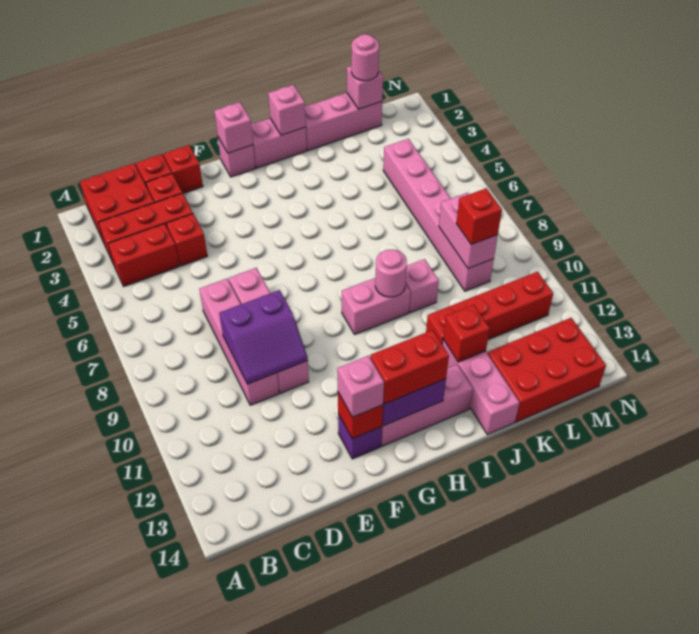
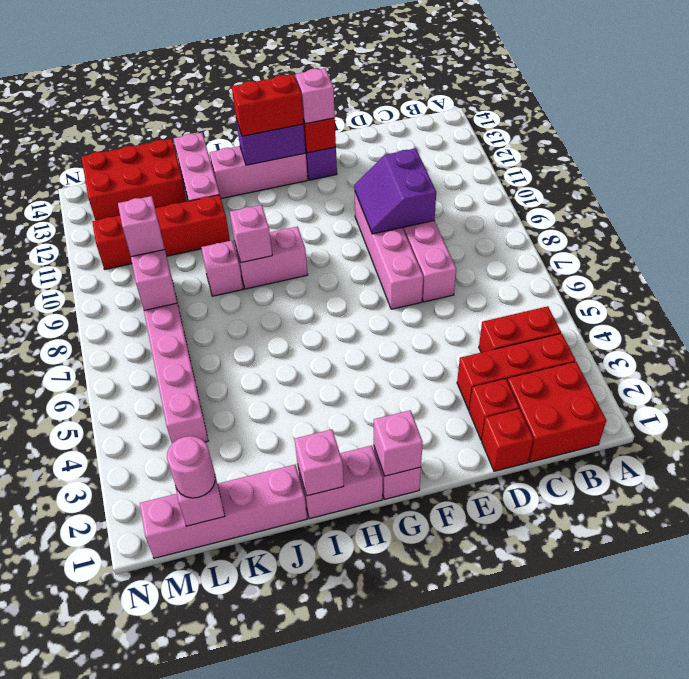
red brick D4 level 1 -> none
purple slope D9:E10 level 2 top 9 -> purple slope D9:E10 level 2 top D
red brick E1 level 1 -> none
pink round brick I9 level 2 -> pink brick I9 level 2
pink brick J1:L1 level 1 -> pink brick J1:M1 level 1
red brick J12 level 2 -> none
red brick L9 level 3 -> pink brick L9 level 3

